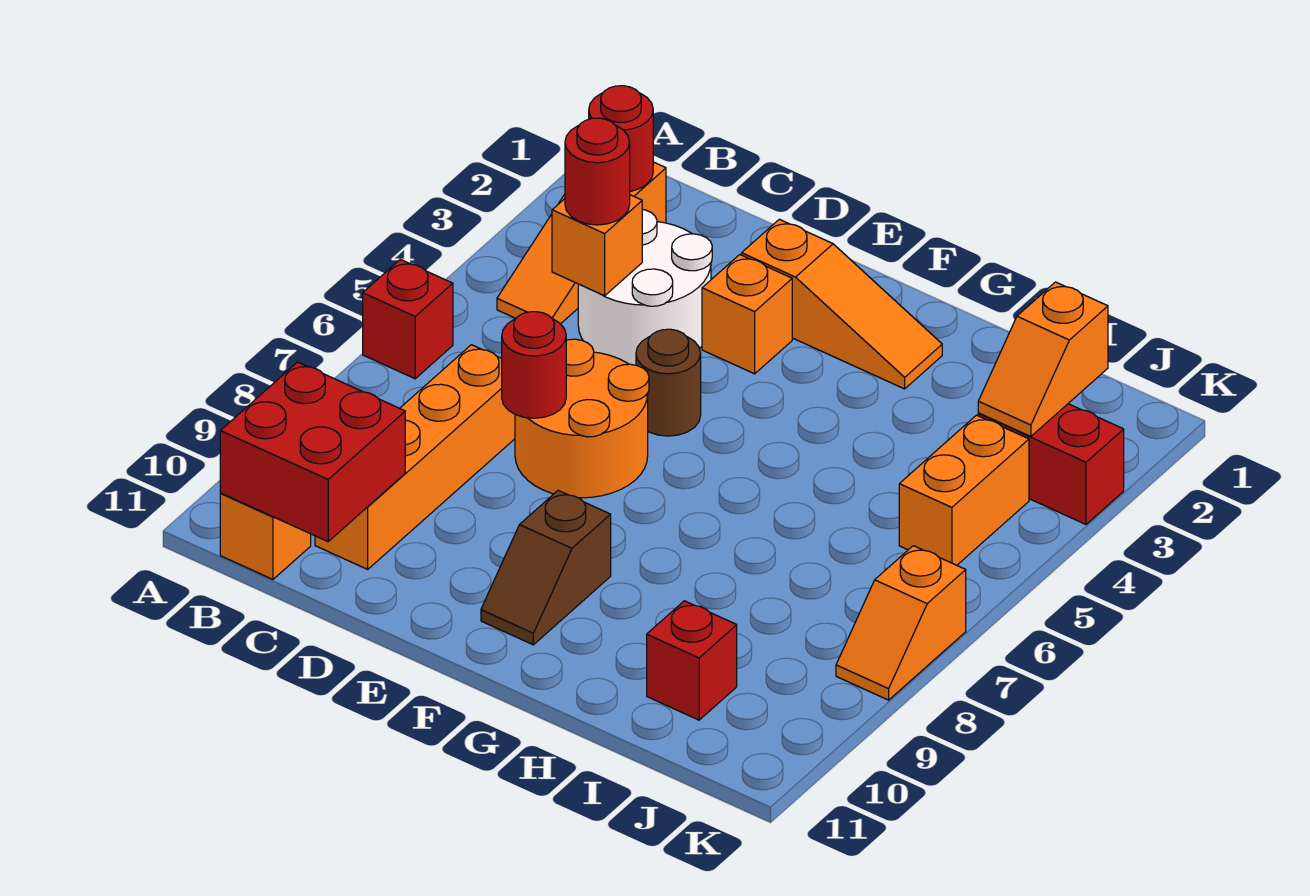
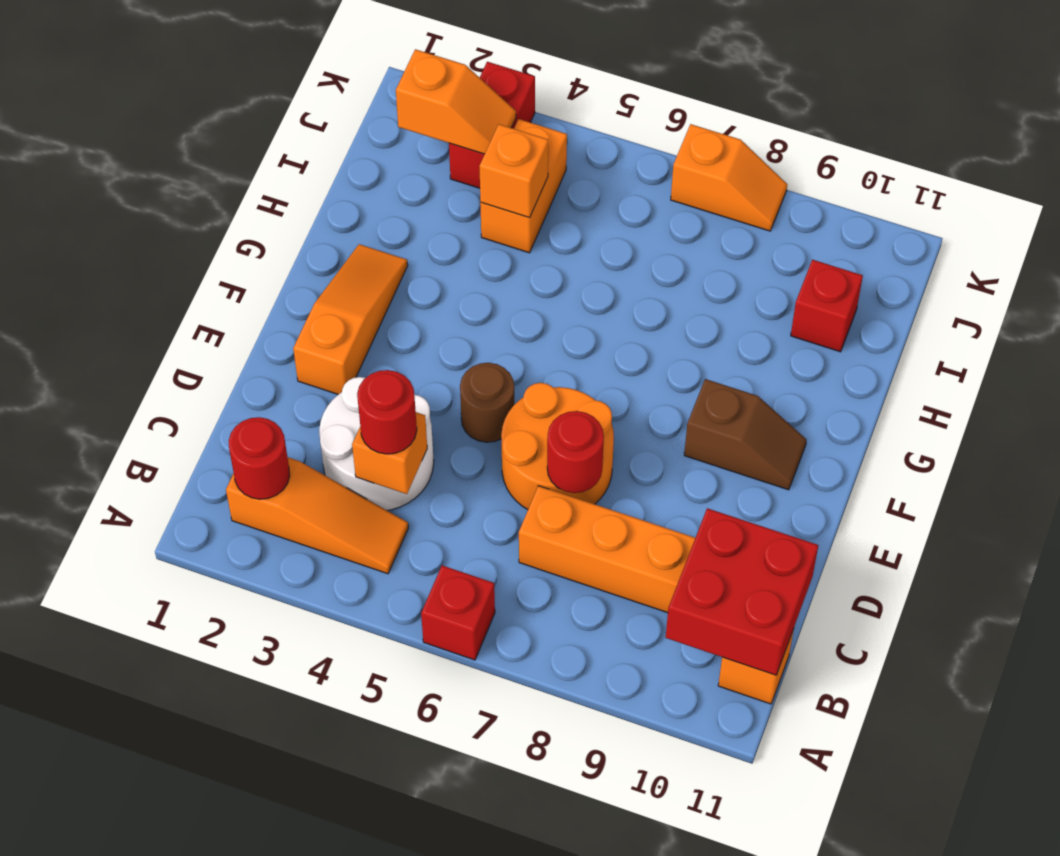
orange brick E3 level 1 -> orange brick I4 level 2
orange brick J4:J5 level 1 -> orange brick I4:J4 level 1

